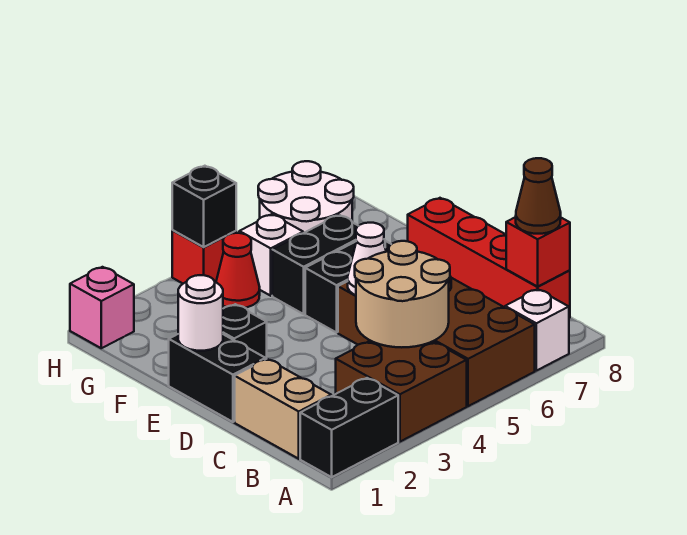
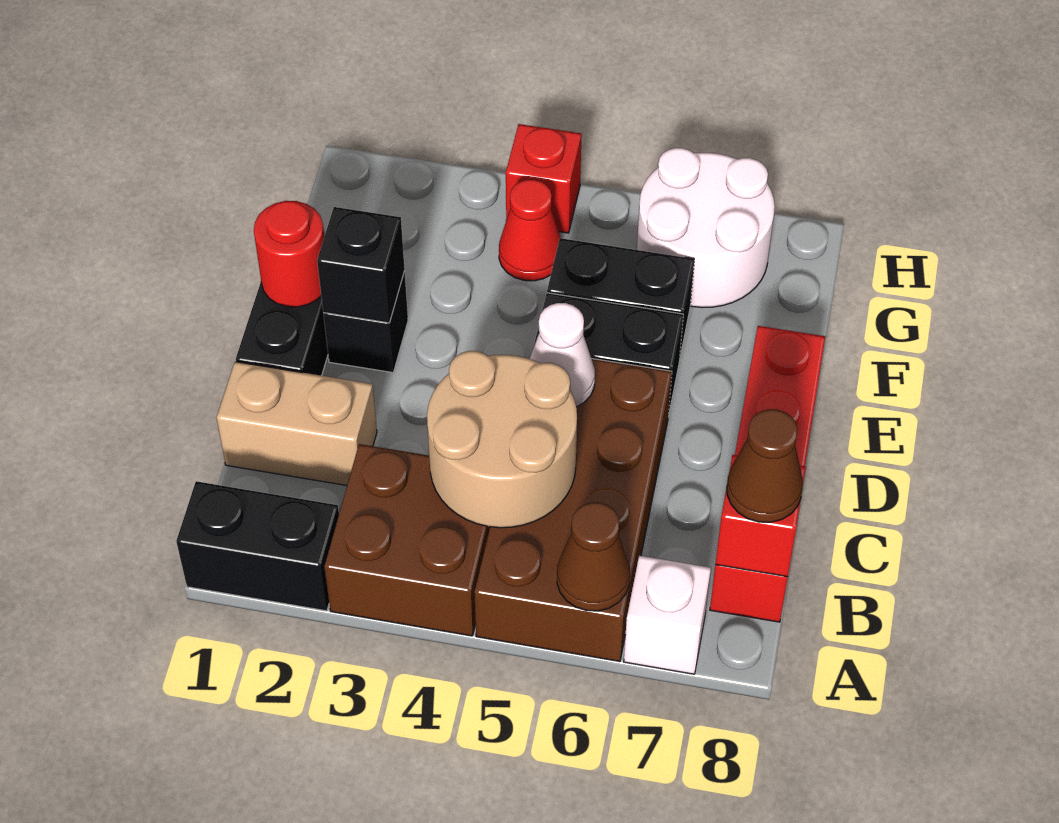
none -> brown cone A6 level 2
tan brick B1:C1 level 1 -> tan brick C1:C2 level 1
white round brick E1 level 2 -> red round brick E1 level 2
white brick G5 level 1 -> none
pink brick H1 level 1 -> none
black brick H4 level 2 -> black brick E2 level 2

